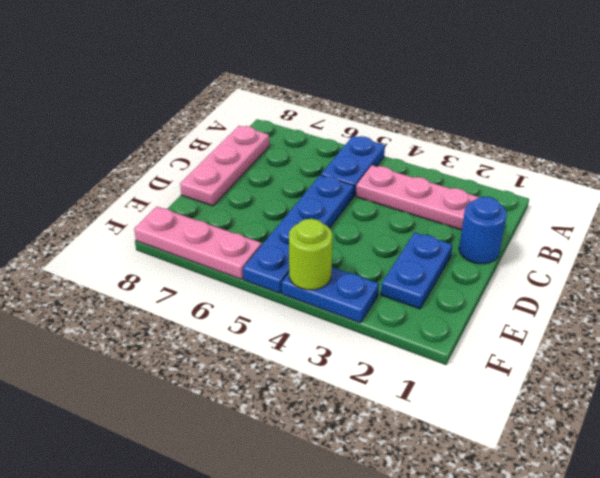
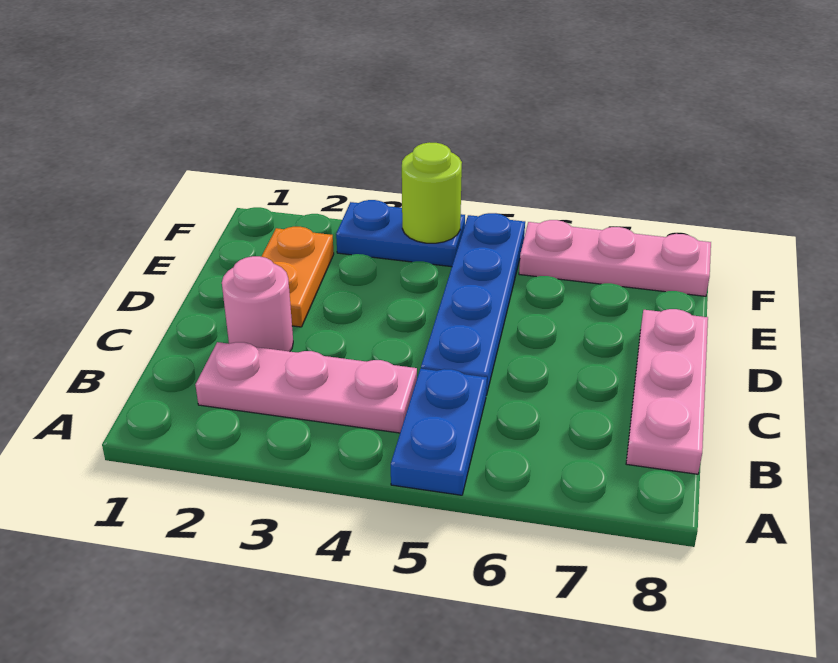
blue round brick C1 level 1 -> none
none -> pink round brick C2 level 1
blue plate D2:E2 level 1 -> orange plate D2:E2 level 1

